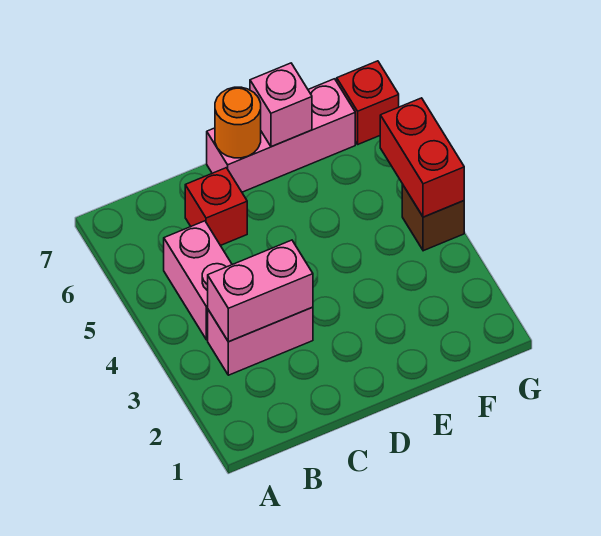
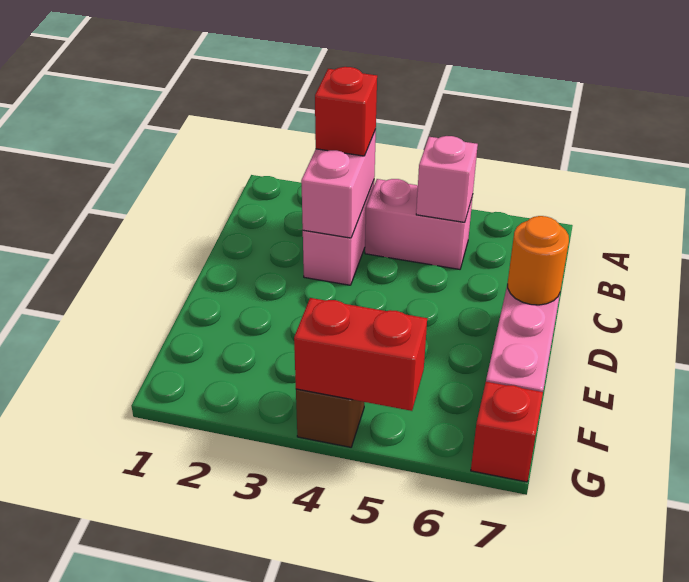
red brick C6 level 1 -> red brick B3 level 3
pink brick E7 level 2 -> pink brick B5 level 2

